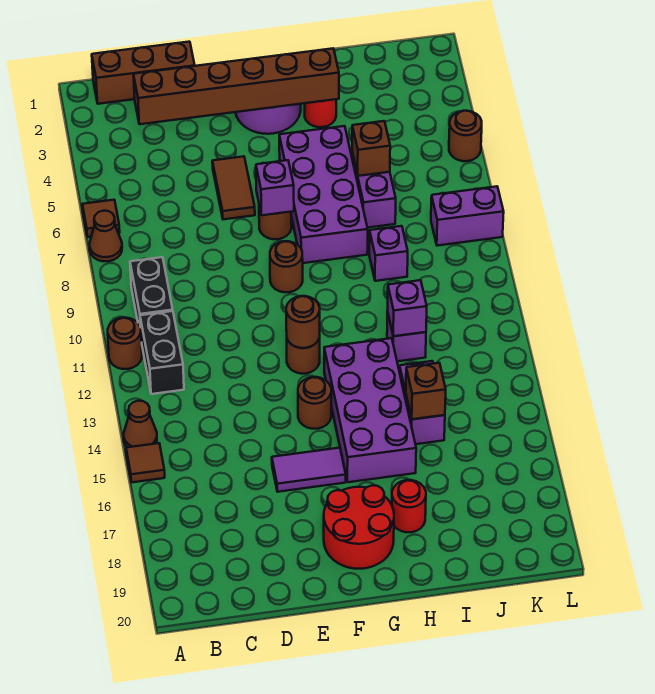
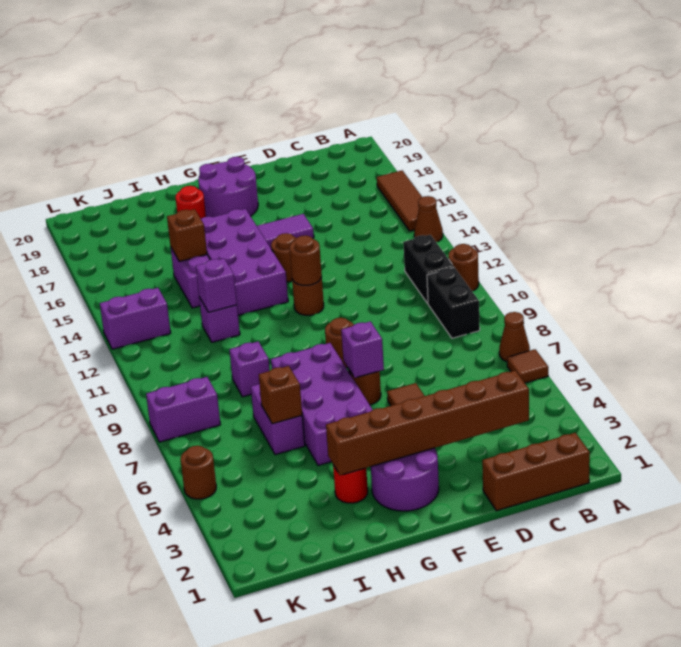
brown tile A15 level 1 -> brown tile A15:A17 level 1
red round brick F18:G19 level 1 -> purple round brick F18:G19 level 1
none -> purple brick K13:L13 level 1

